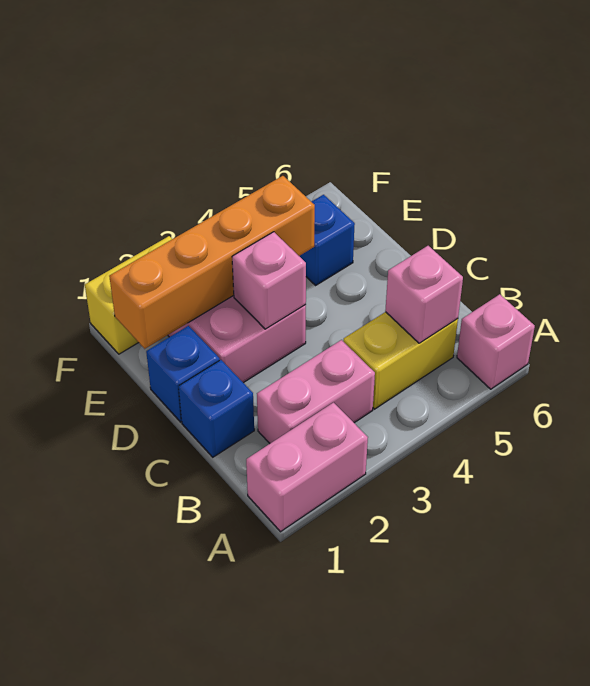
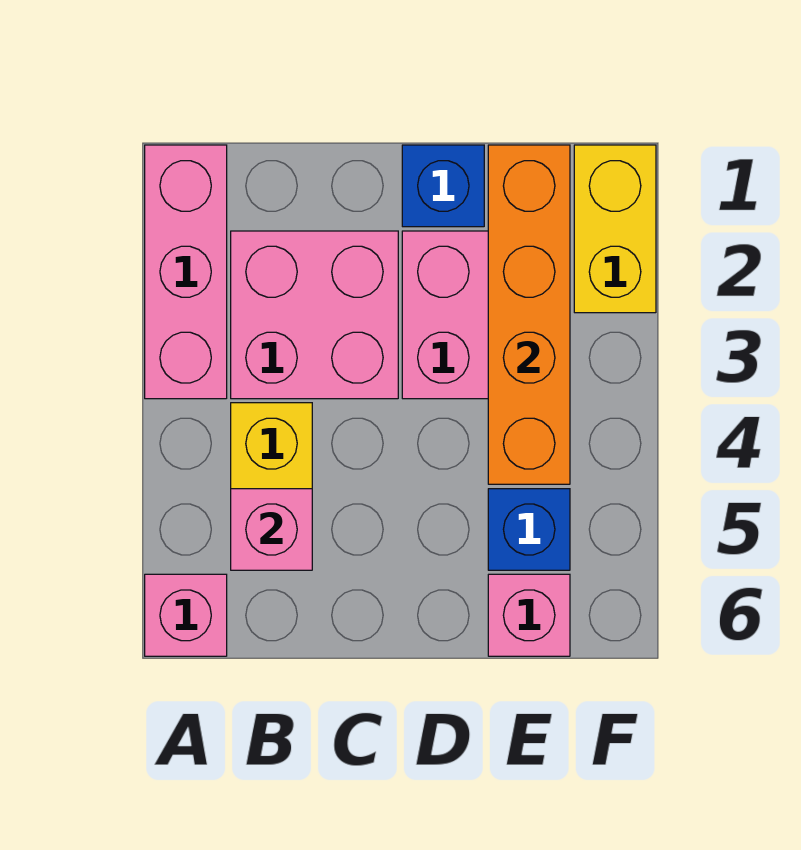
pink brick A1:A2 level 1 -> pink brick A1:A3 level 1
pink brick B2:B3 level 1 -> pink brick B2:C3 level 1
blue brick C1 level 1 -> none
pink brick D3 level 2 -> pink brick E6 level 1

